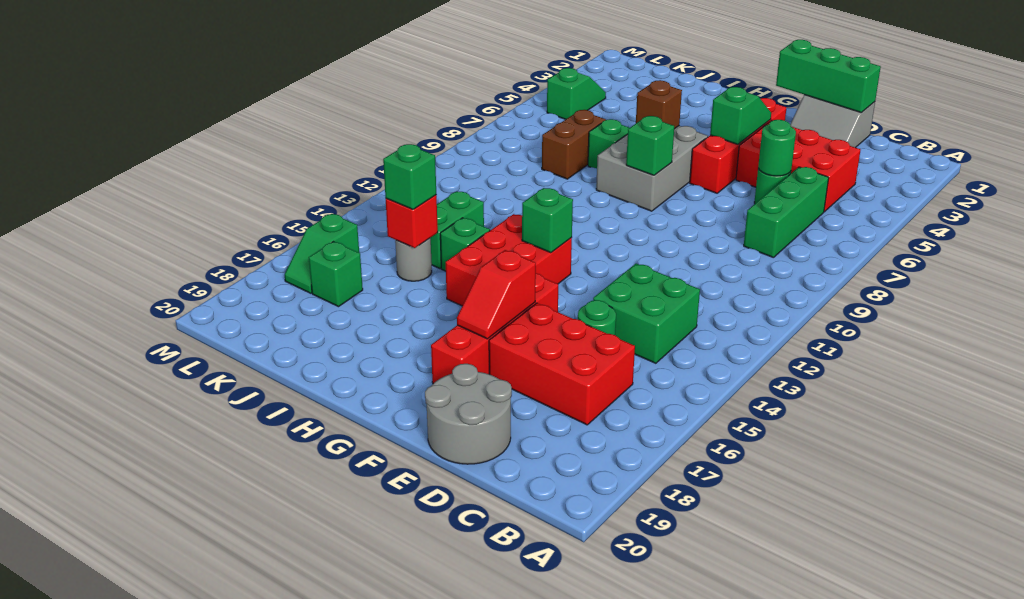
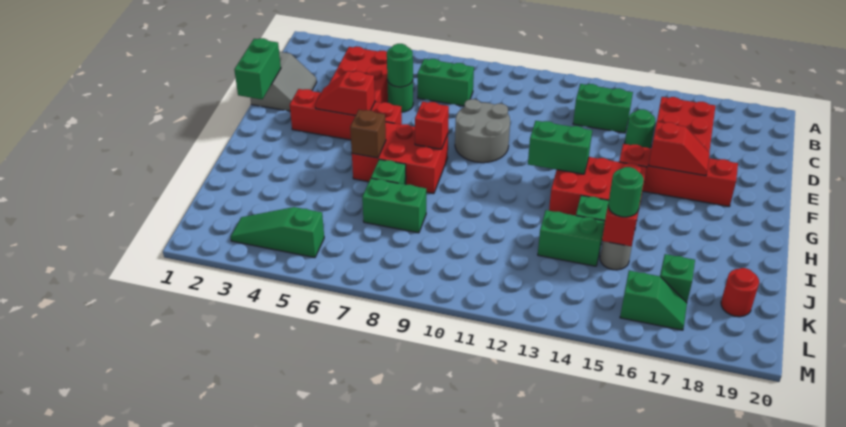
green brick C6:C8 level 1 -> green brick C7:C8 level 1
green brick C13:D14 level 1 -> green brick C13:C14 level 1
green brick D1:F1 level 2 -> green brick E1:F1 level 2
grey round brick D19:E20 level 1 -> grey round brick E9:F10 level 1
green slope F4:F5 level 2 top 5 -> red slope F4:F5 level 2 top 5
grey brick G6:H8 level 1 -> red brick G6:H8 level 1
green brick G8 level 2 -> red brick G8 level 2
green brick G13 level 2 -> green brick G12:G13 level 2
brown brick J7:J8 level 1 -> green brick J7:J8 level 1
green brick J15 level 3 -> green round brick J15 level 3
none -> red round brick K19 level 1
green slope L4:L5 level 1 top 5 -> green slope L3:L5 level 1 top 5

